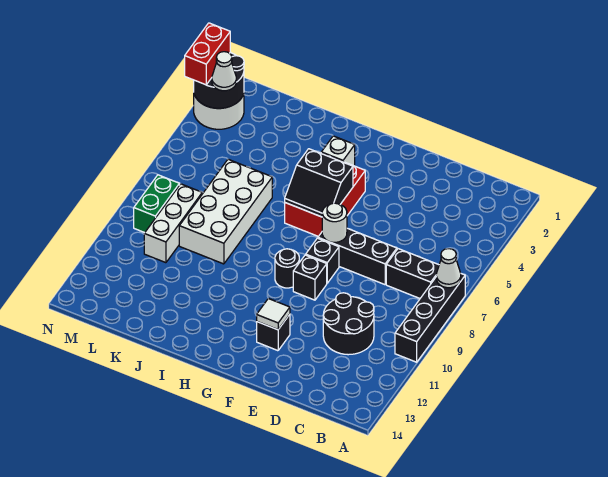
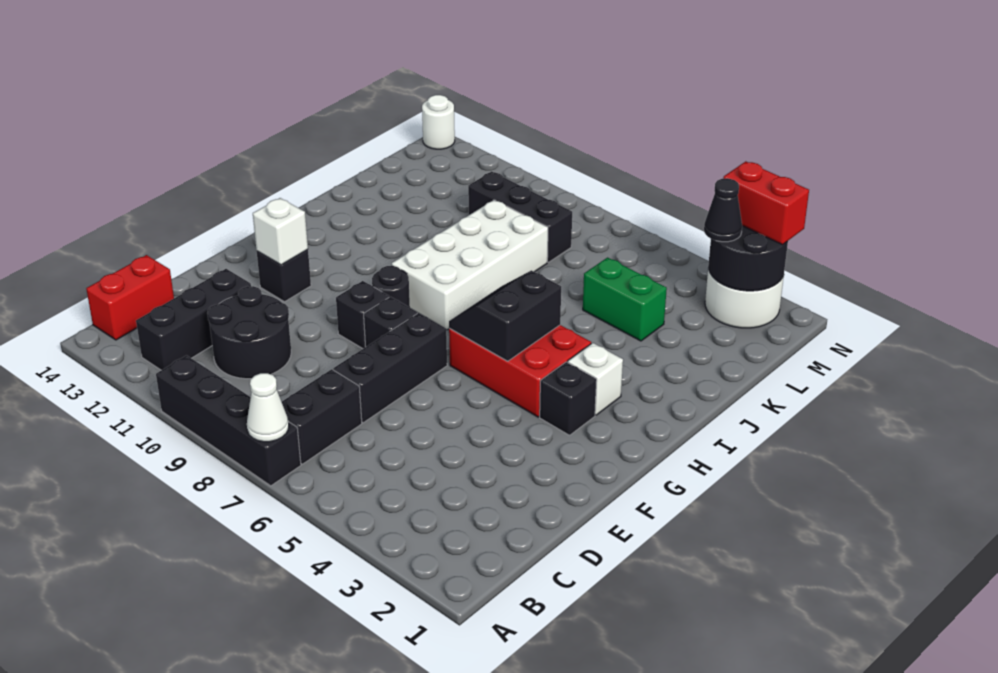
none -> black brick B12:D12 level 1
none -> red brick B14:C14 level 1
white round brick F7 level 2 -> white round brick N14 level 1
white tile F12 level 2 -> white brick F12 level 2
none -> black brick G3 level 1
white brick J6:K9 level 1 -> white brick H8:K9 level 1
white brick L8:L10 level 1 -> black brick L8:L10 level 1
white cone M3 level 3 -> black cone M3 level 3
green brick M8:M9 level 1 -> green brick K4:K5 level 1

